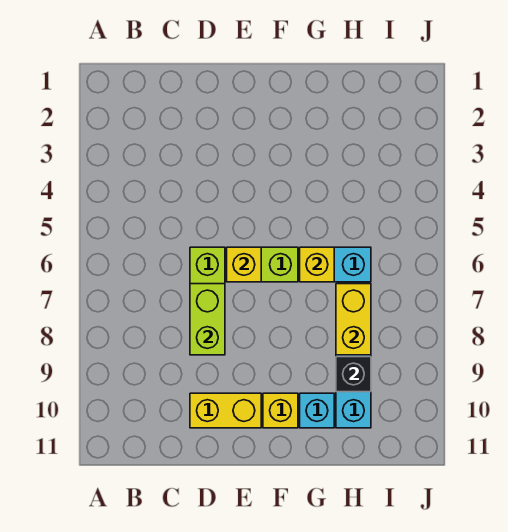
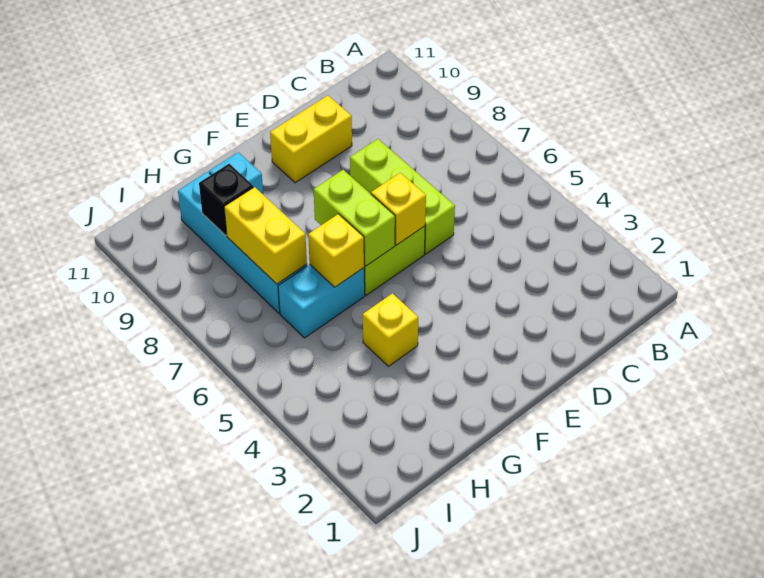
lime brick D7:D8 level 2 -> lime brick F6:F7 level 2
yellow brick F10 level 1 -> yellow brick G4 level 1

